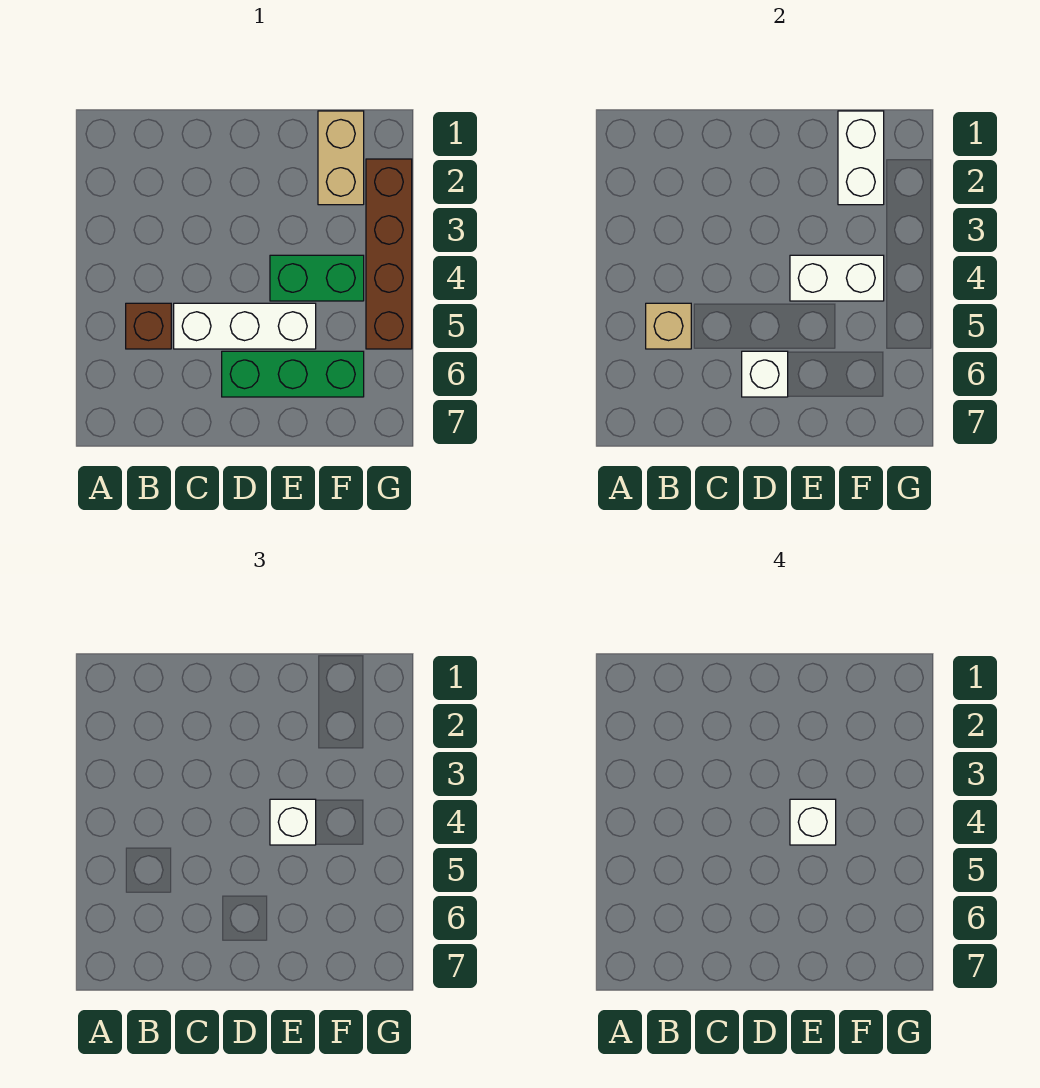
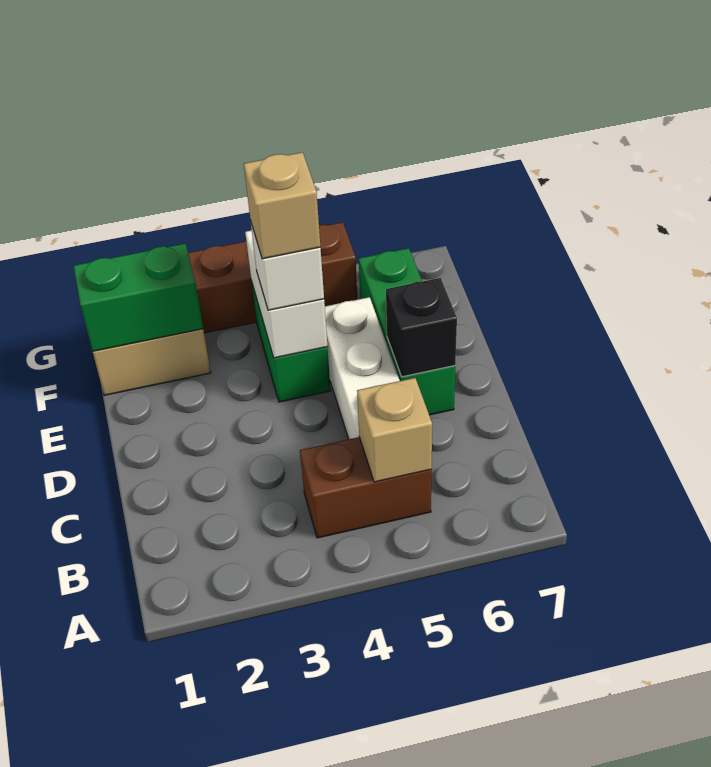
brown brick B5 level 1 -> brown brick B4:B5 level 1
white brick D6 level 2 -> black brick D6 level 2
white brick E4 level 4 -> tan brick E4 level 4
white brick F1:F2 level 2 -> green brick F1:F2 level 2

